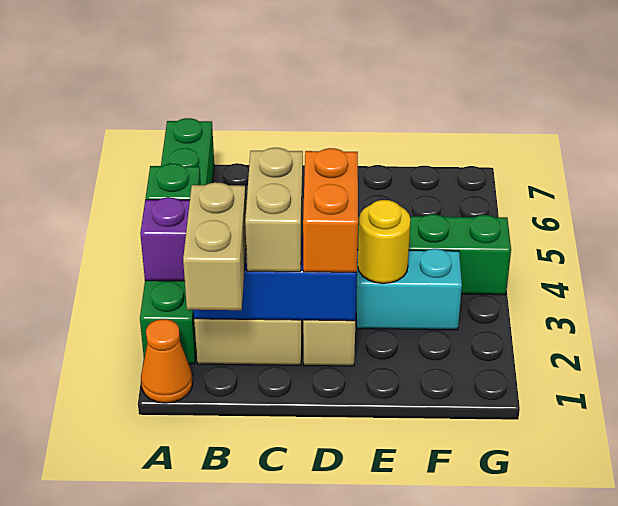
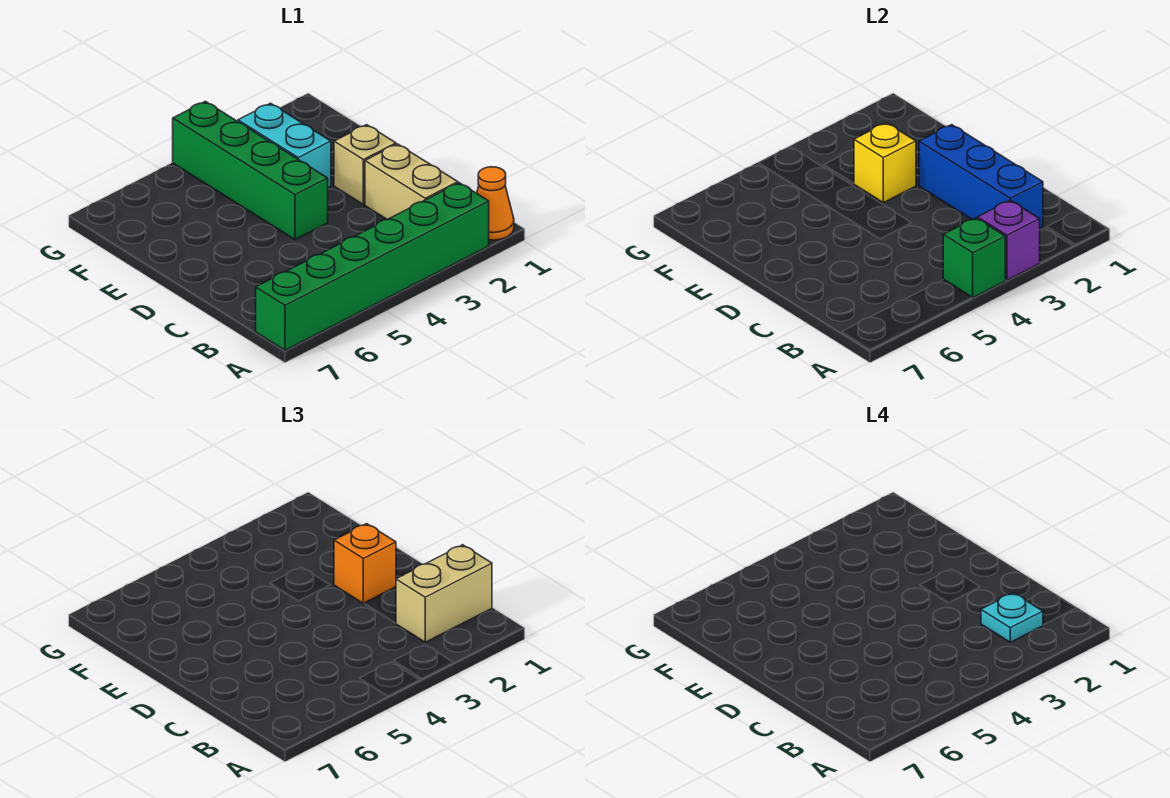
none -> cyan plate B2 level 4
tan brick C2:C3 level 3 -> none
orange brick D2:D3 level 3 -> orange brick D2 level 3
yellow round brick E3 level 2 -> yellow brick E3 level 2

